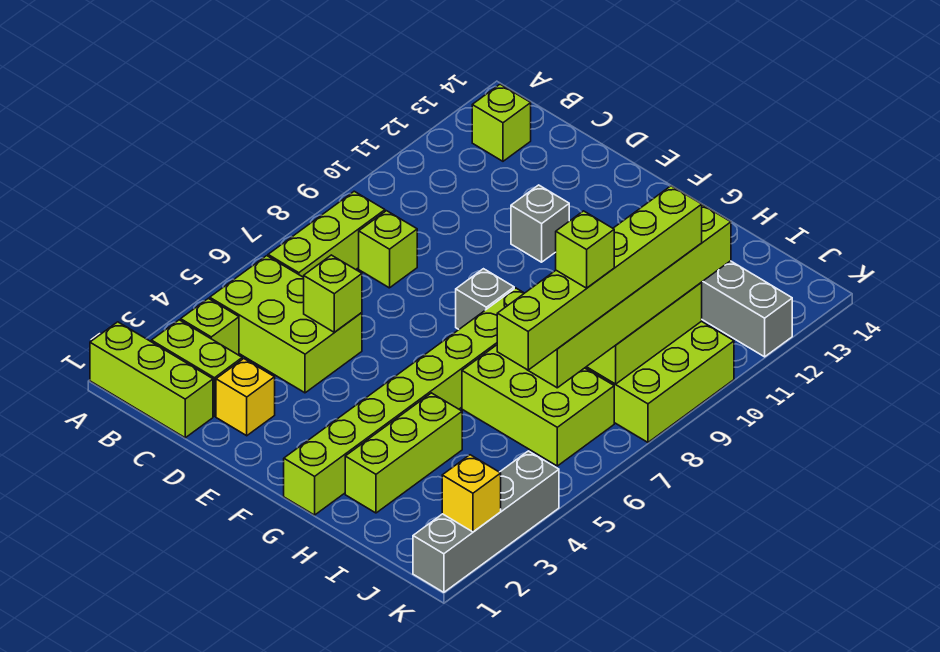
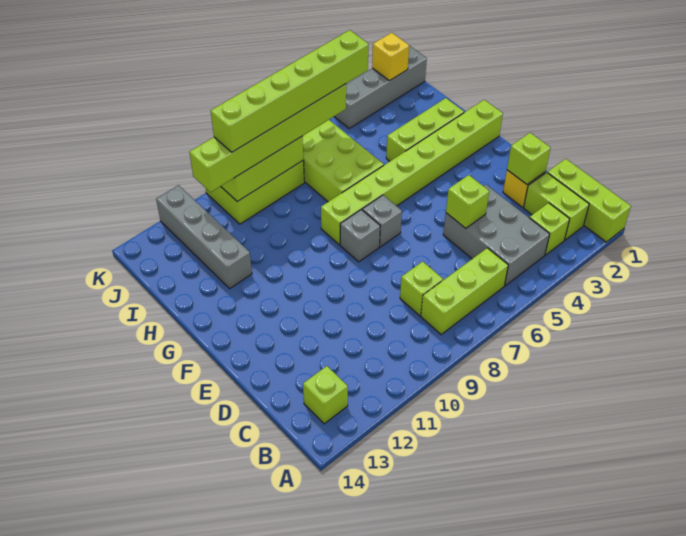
lime brick B4:D5 level 1 -> grey brick B4:D5 level 1
grey brick E11 level 1 -> grey brick F7 level 1
lime brick J7 level 5 -> lime brick D2 level 2

